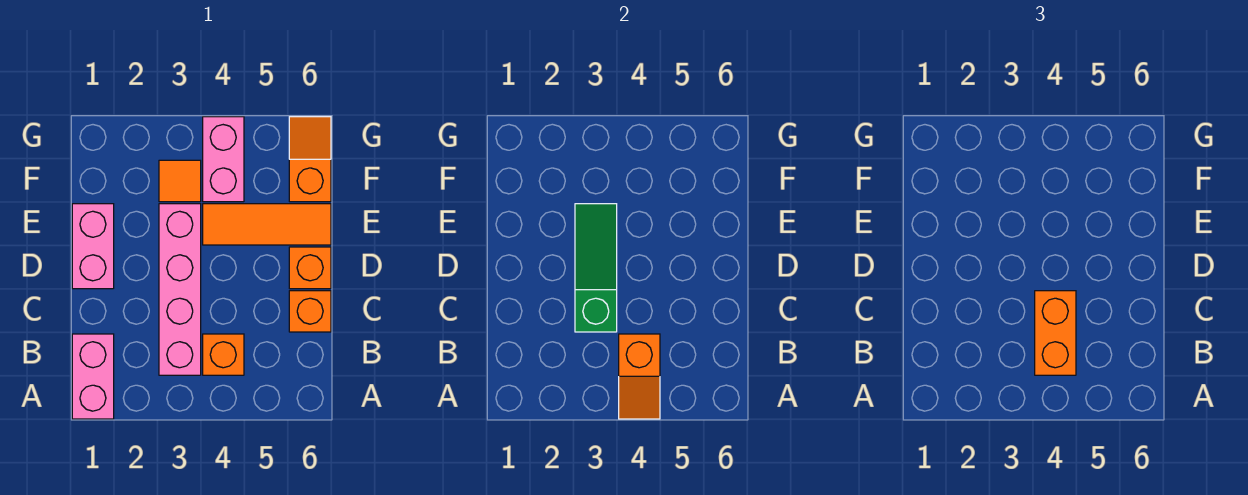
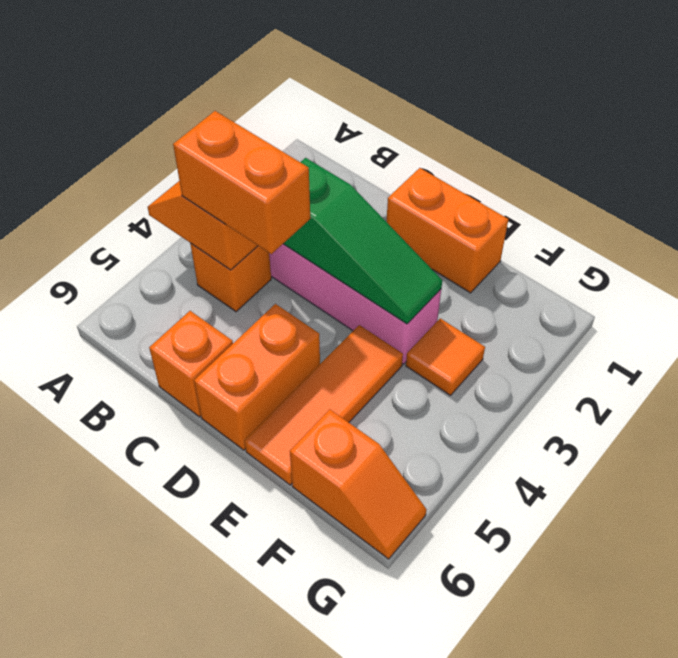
pink brick A1:B1 level 1 -> none
pink brick D1:E1 level 1 -> orange brick D1:E1 level 1
orange brick D6 level 1 -> orange brick D5:D6 level 1
pink brick F4:G4 level 1 -> none

